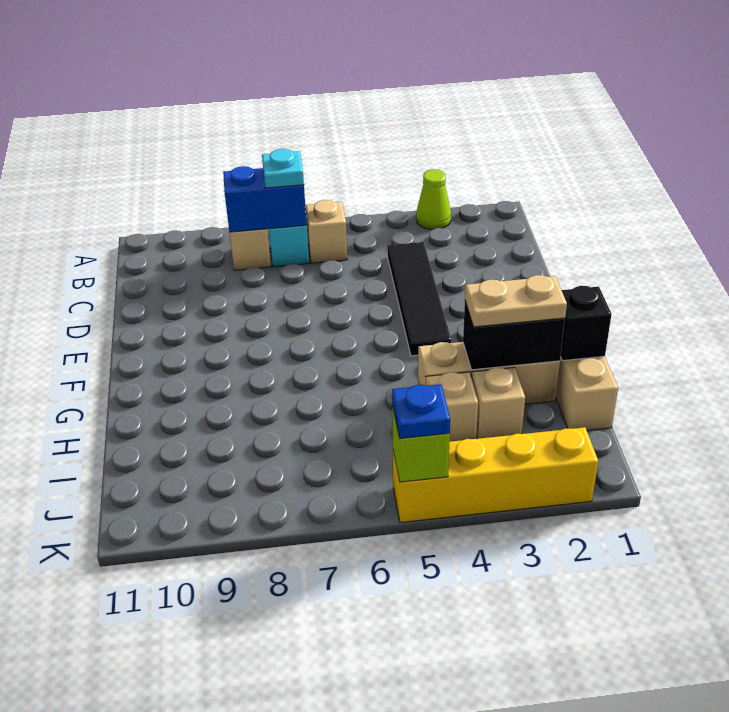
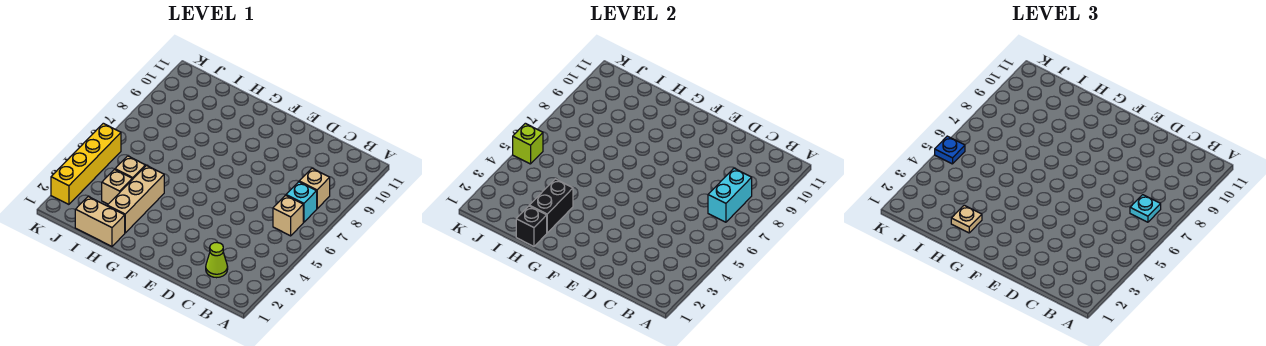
lime cone A3 level 1 -> lime cone C2 level 1
blue brick B7:B8 level 2 -> cyan brick B7:B8 level 2
black tile C4:F4 level 1 -> none
tan plate H2:H3 level 3 -> tan plate H2 level 3

